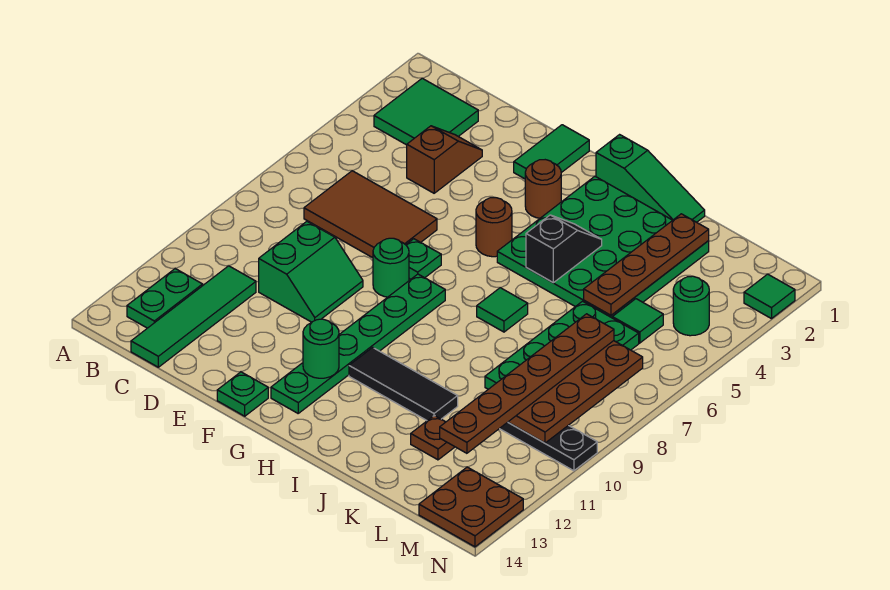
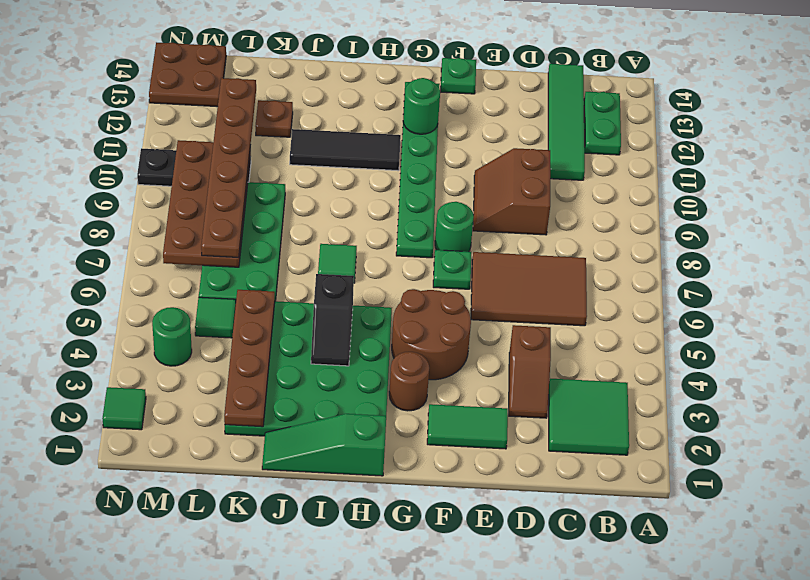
green slope D9:E10 level 1 top D -> brown slope D9:E10 level 1 top D
green tile F1:F2 level 1 -> green tile E2:F2 level 1
brown round brick G5 level 1 -> brown round brick F4:G5 level 1

